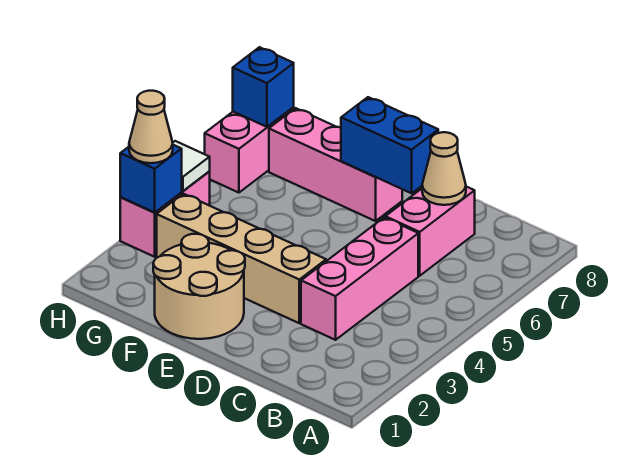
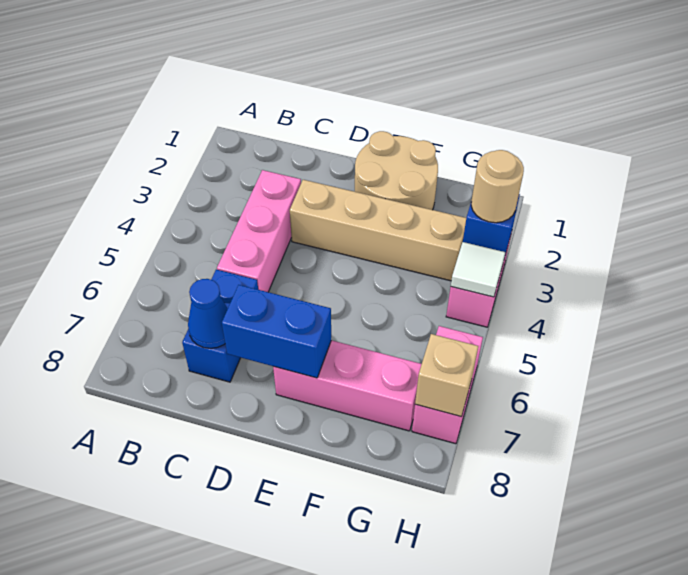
pink brick C6:C7 level 1 -> blue brick C6:C7 level 1
tan cone C7 level 2 -> blue cone C7 level 2
tan cone H3 level 3 -> tan round brick H3 level 3
blue brick H7 level 2 -> tan brick H7 level 2

